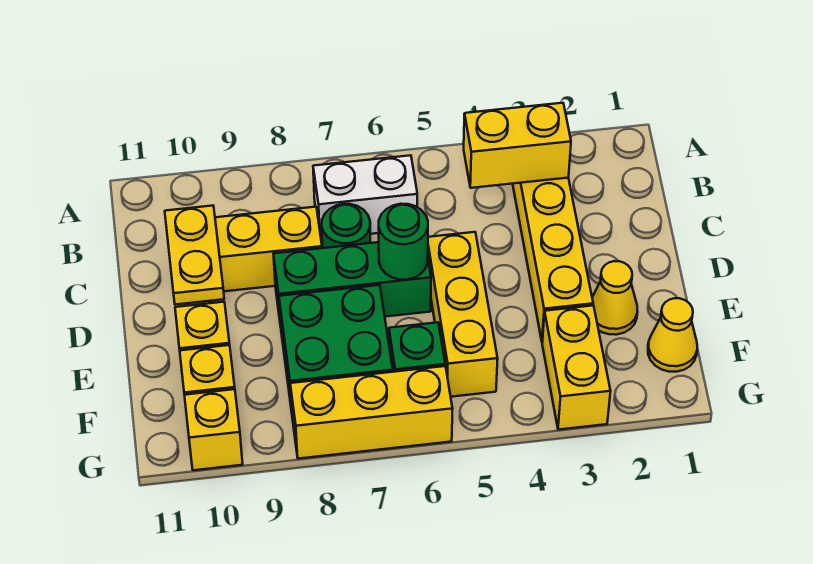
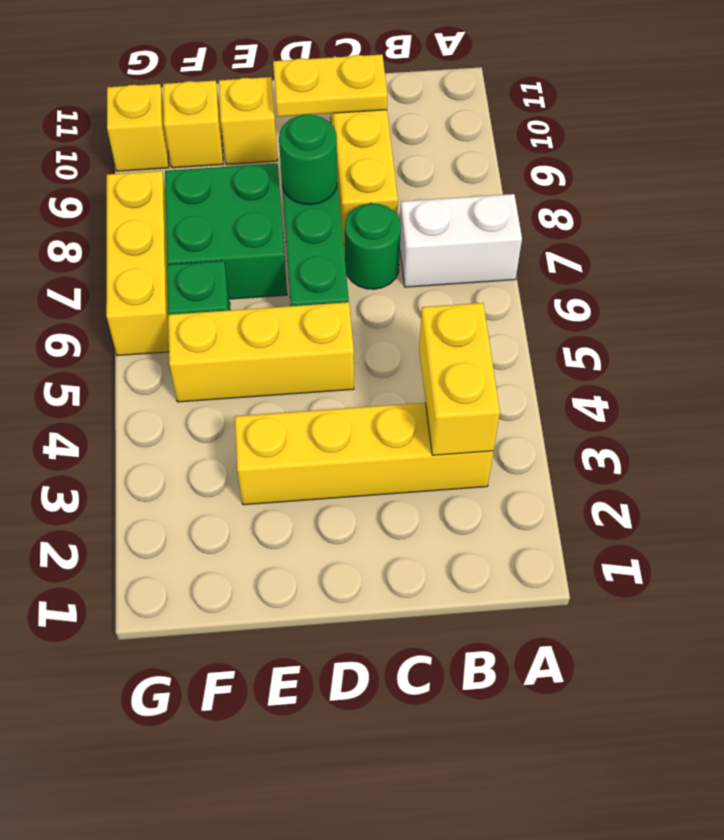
white brick B6:B7 level 1 -> white brick A7:B7 level 1
green round brick D6 level 2 -> green round brick D8 level 2
yellow cone E2 level 1 -> none
yellow cone F1 level 1 -> none
yellow brick F3:G3 level 1 -> none

